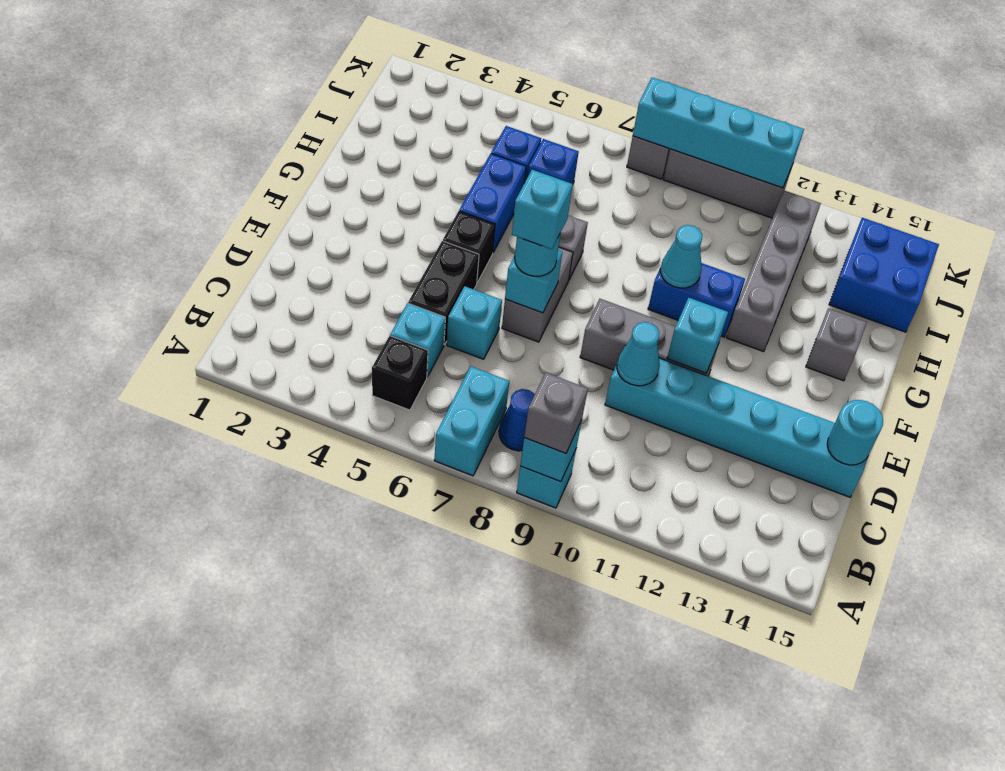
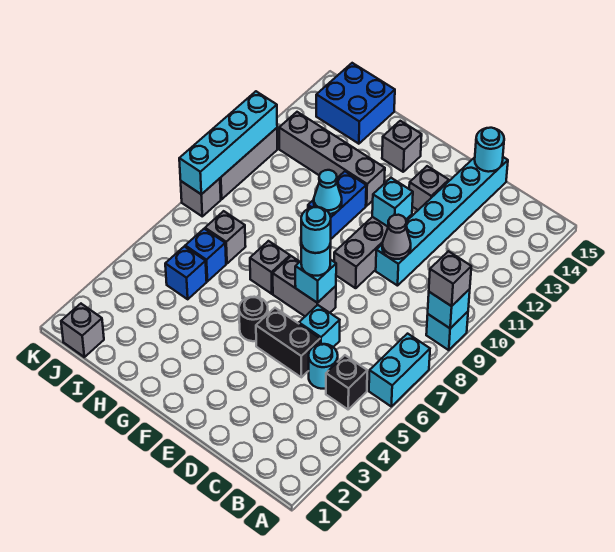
cyan brick A7:B7 level 1 -> cyan brick A6:A7 level 1
blue cone B8 level 1 -> none
cyan brick C5 level 1 -> cyan round brick C5 level 1
cyan cone D10 level 2 -> grey cone D10 level 2
cyan brick E7 level 4 -> cyan round brick E7 level 4
none -> grey brick E13 level 1
black brick F5 level 1 -> black round brick F5 level 1
blue brick G5:H5 level 1 -> none
none -> grey brick I7 level 1
none -> grey brick J1 level 1

